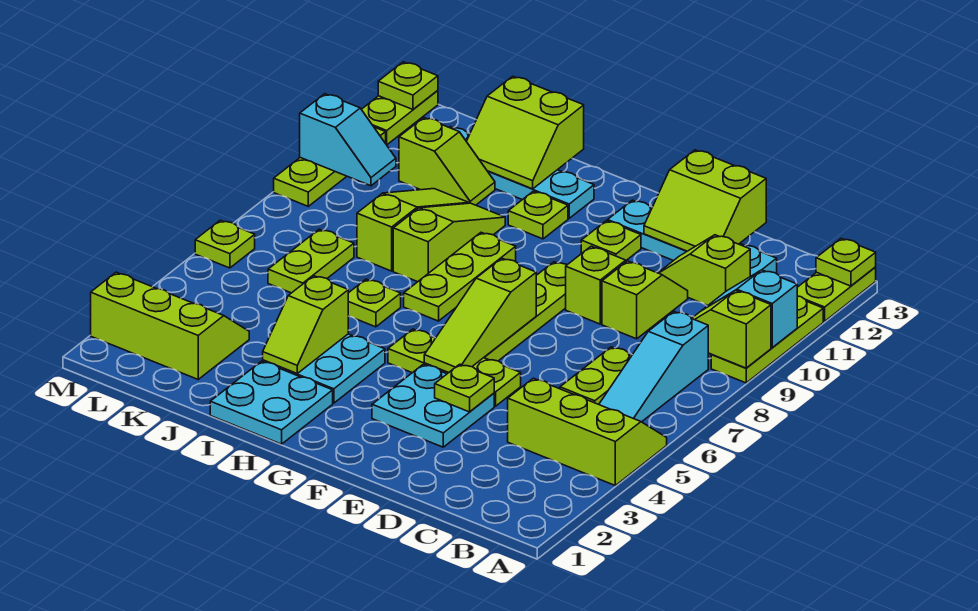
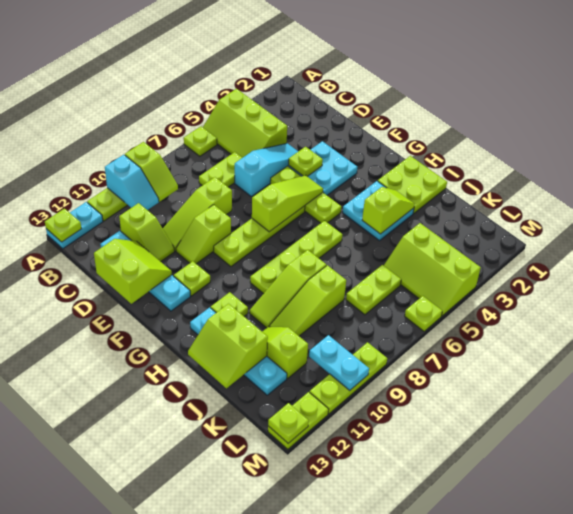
lime plate A12:A13 level 1 -> cyan plate A12:A13 level 1
cyan slope B6:B8 level 1 top 8 -> cyan slope D4:D6 level 1 top 6
lime slope D9:D10 level 1 top 9 -> lime slope D8:D10 level 1 top 8
cyan plate H1:I2 level 1 -> lime plate H1:I2 level 1
lime plate H7:H9 level 1 -> lime plate H6:H9 level 1
lime plate I6 level 1 -> lime plate A6 level 1
lime slope I12:J13 level 2 top 13 -> lime slope I12:J13 level 2 top 12
lime slope K2:M3 level 1 top 2 -> lime slope K4:M5 level 1 top 4
cyan slope L10:M10 level 2 top M -> cyan plate L10:M10 level 2

